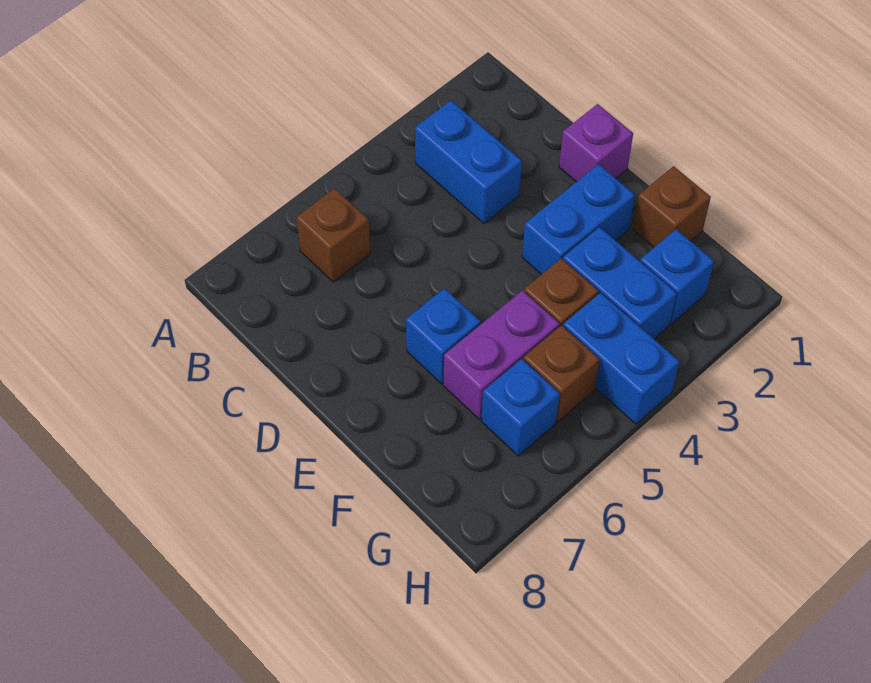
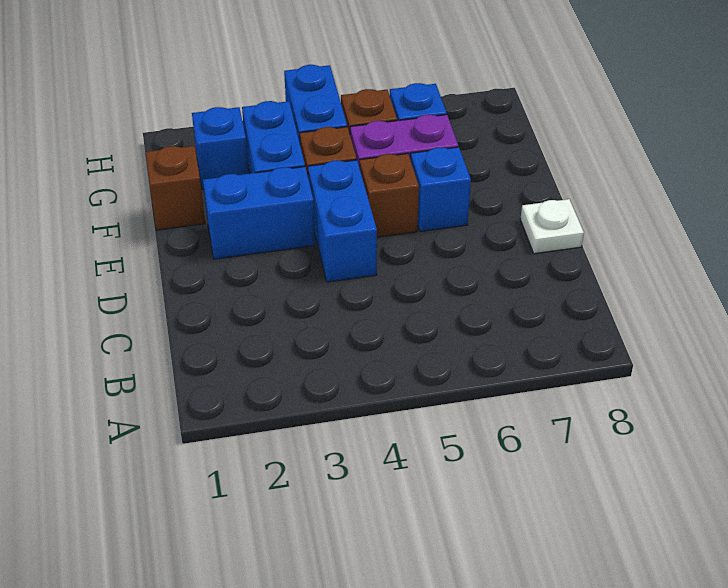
blue brick B3:C3 level 1 -> blue brick D4:E4 level 1
brown brick B6 level 1 -> brown brick E5 level 1
purple brick D1 level 1 -> none
none -> white plate D8 level 1

